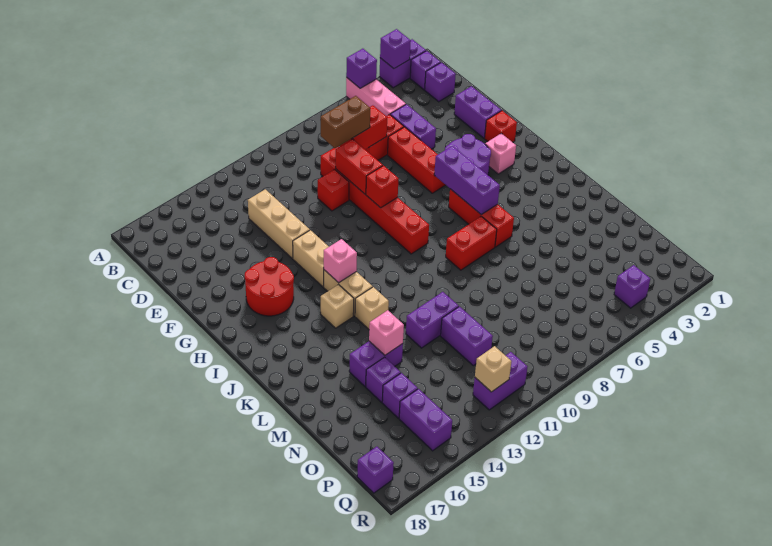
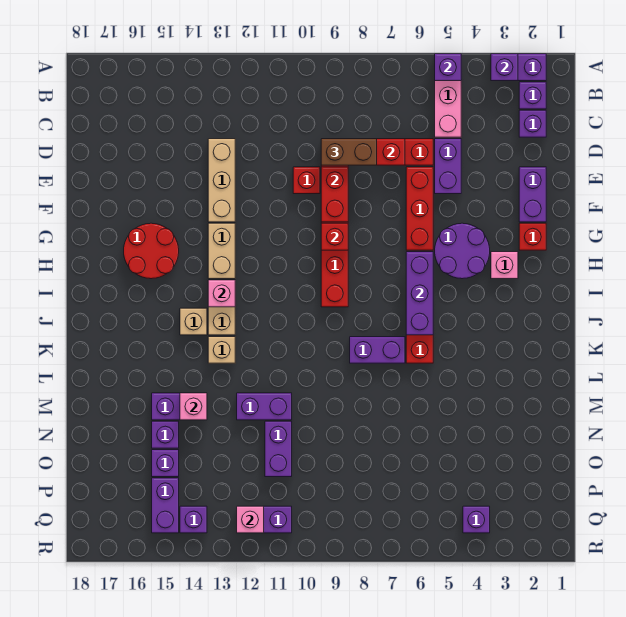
red brick K7:K8 level 1 -> purple brick K7:K8 level 1
tan brick Q12 level 2 -> pink brick Q12 level 2
purple brick Q18 level 1 -> purple brick Q14 level 1

